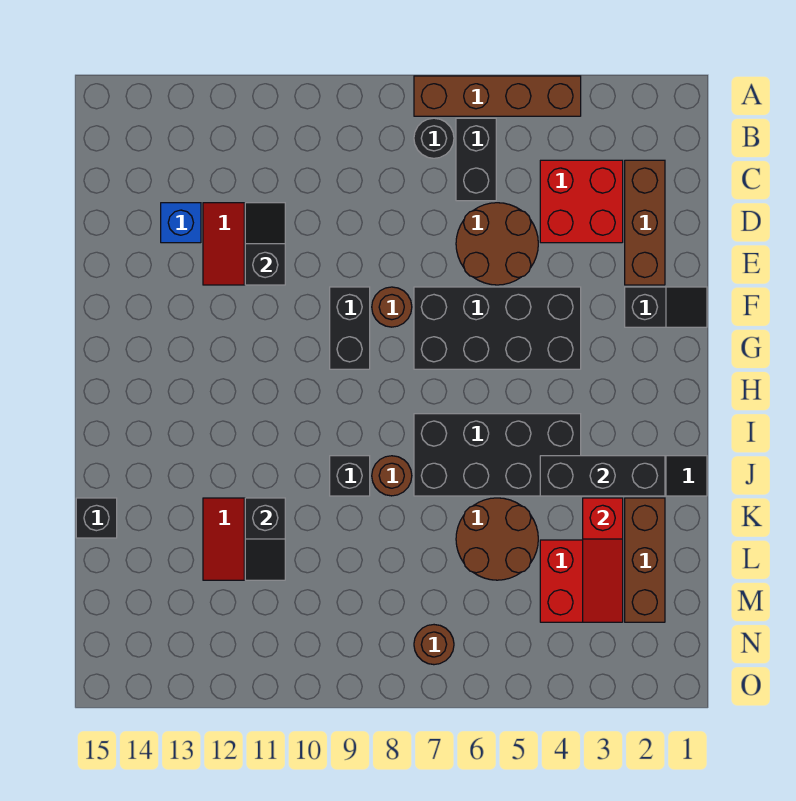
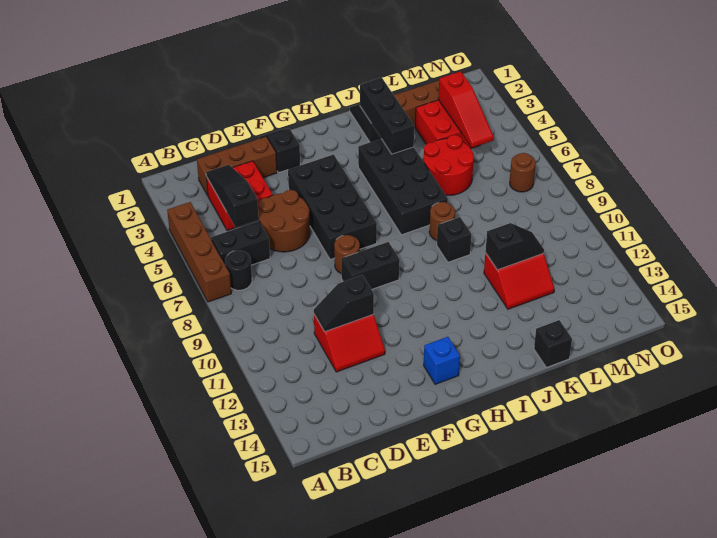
none -> black slope C3:C5 level 2 top 5
blue brick D13 level 1 -> blue brick G14 level 1
red slope K3:M3 level 2 top K -> red slope M3:M5 level 2 top 3
brown round brick K5:L6 level 1 -> red round brick K5:L6 level 1

